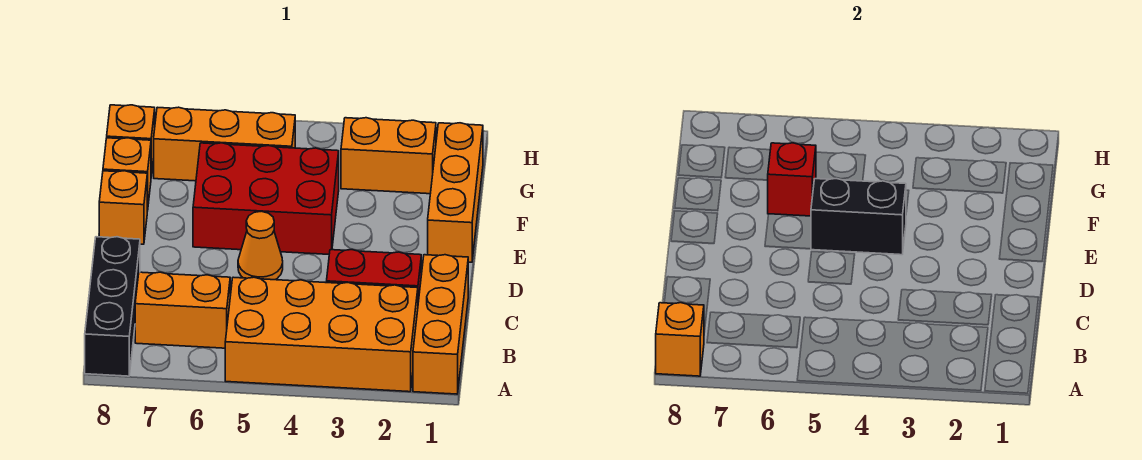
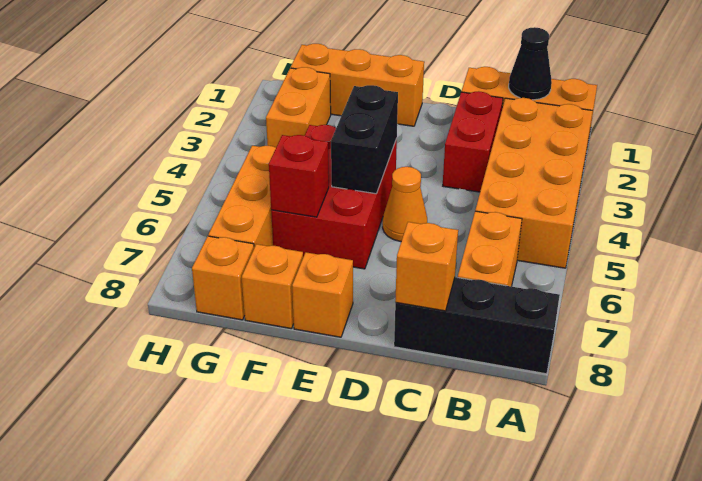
orange brick A8 level 2 -> orange brick C8 level 2
none -> black cone B1 level 2

